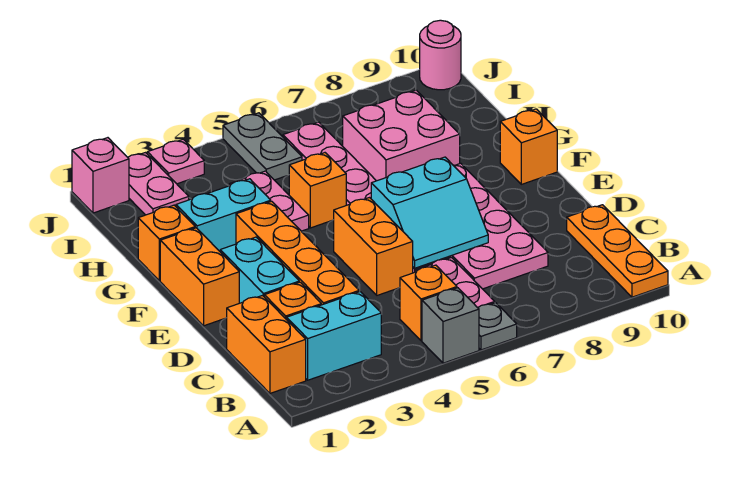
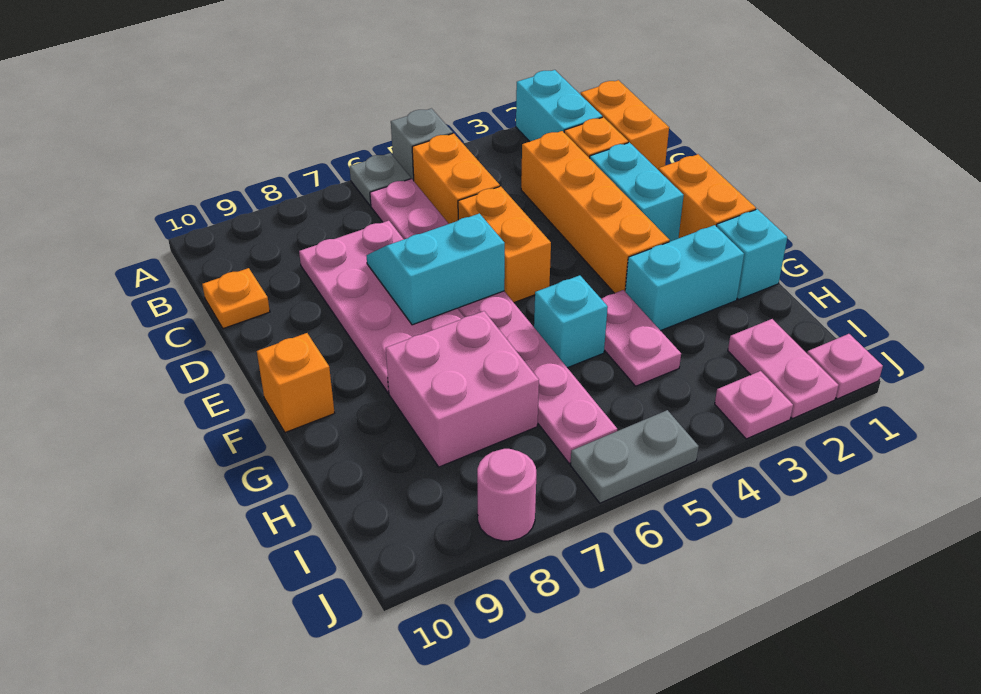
orange plate A10:C10 level 1 -> orange plate C10 level 1
cyan brick B2:B3 level 1 -> cyan brick A2:B2 level 1
orange brick B5 level 1 -> orange brick B5:C5 level 1
orange brick G1 level 1 -> cyan brick G1 level 1
orange brick G5 level 1 -> cyan brick G5 level 1
grey plate I5:J5 level 1 -> grey plate J5:J6 level 1
pink brick J1 level 1 -> pink plate J1 level 1
pink round brick J10 level 1 -> pink round brick J8 level 1

